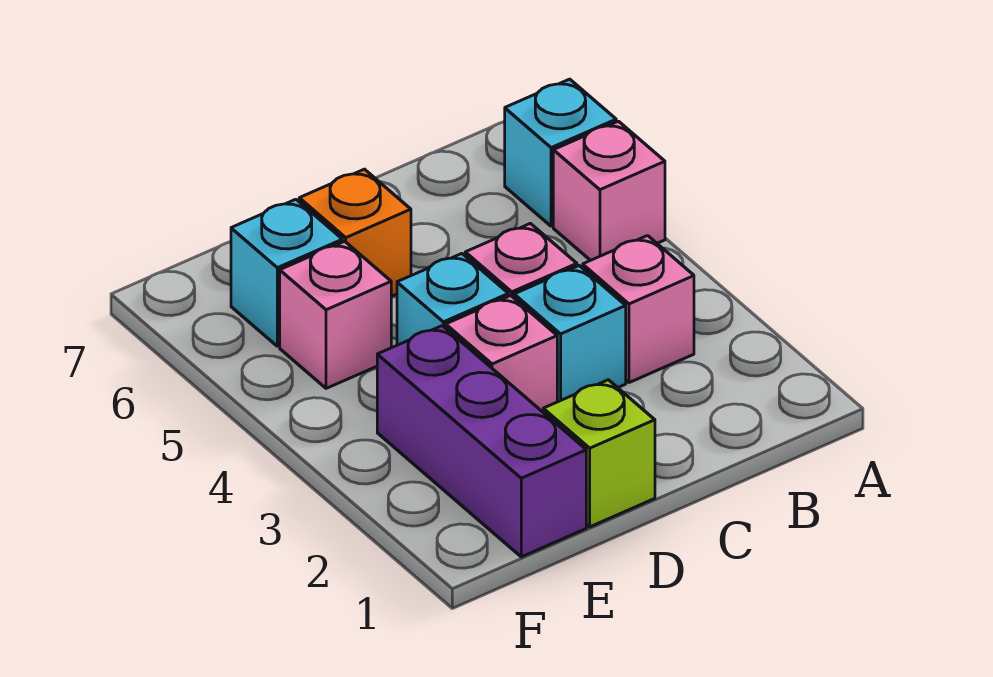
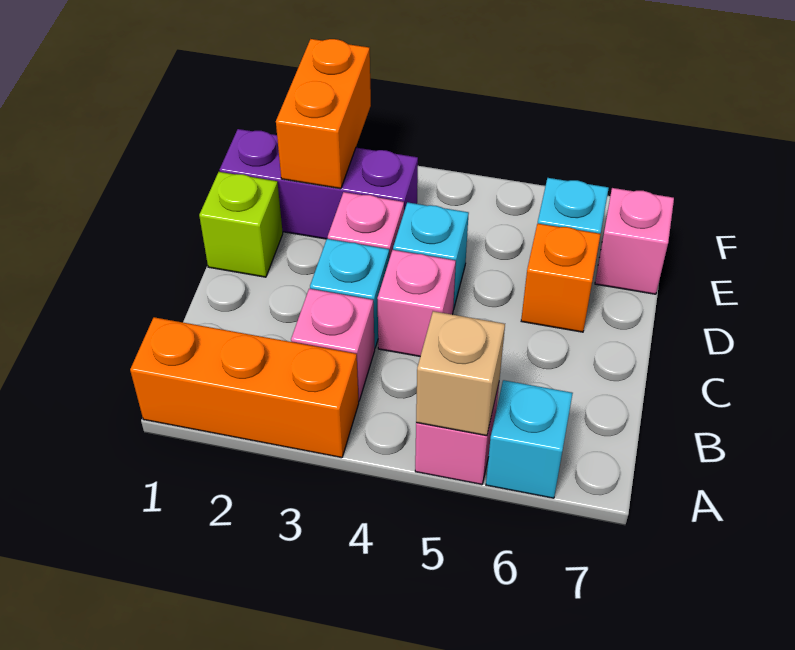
none -> orange brick A1:A3 level 1
none -> tan brick A5 level 2
none -> orange brick E2:F2 level 2
pink brick E5 level 1 -> pink brick E7 level 1

